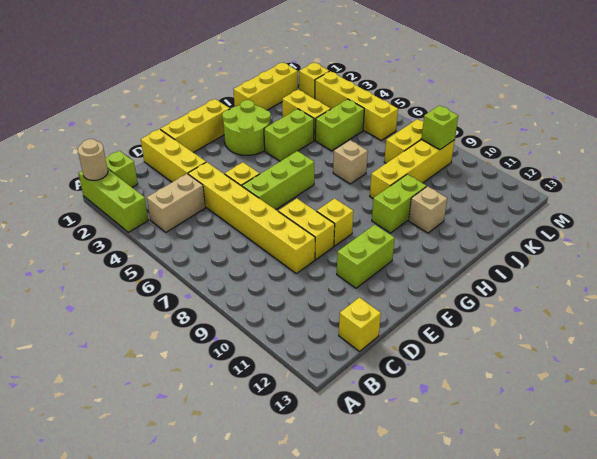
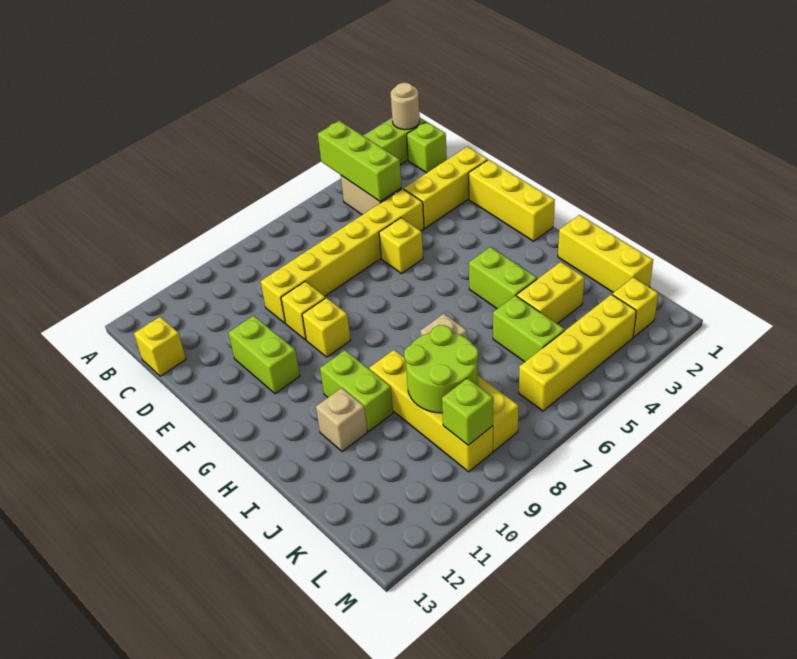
lime brick E6:G6 level 1 -> lime brick A4:C4 level 2
yellow brick E8:E9 level 1 -> yellow brick E9 level 1
lime round brick G2:H3 level 1 -> lime round brick J8:K9 level 2

